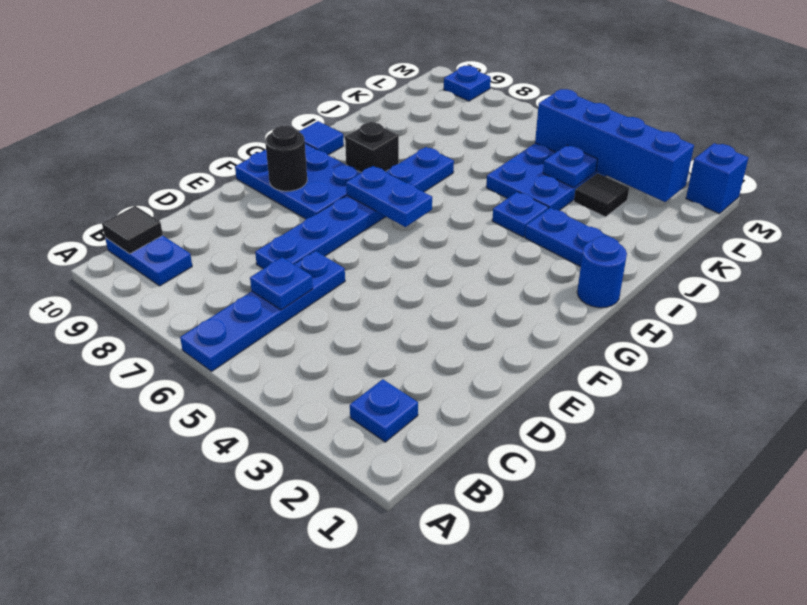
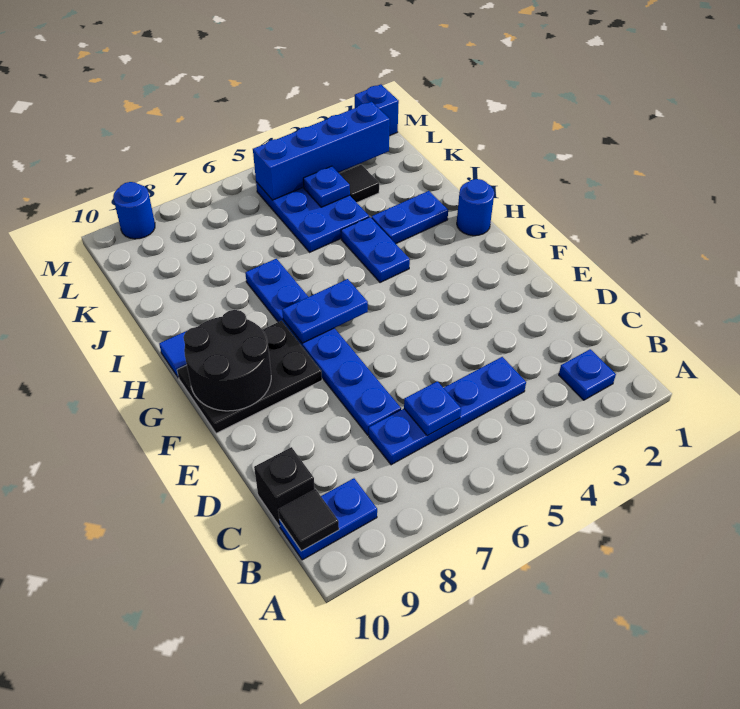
blue plate A6:D6 level 1 -> blue plate C4:C7 level 1
blue plate F8:G10 level 1 -> black plate F8:G10 level 1
black round brick F9 level 2 -> black round brick F9:G10 level 2
black brick H8 level 1 -> black brick C10 level 1
blue plate I4 level 1 -> blue plate H4:I4 level 1
blue plate M9 level 1 -> blue round brick M9 level 1

